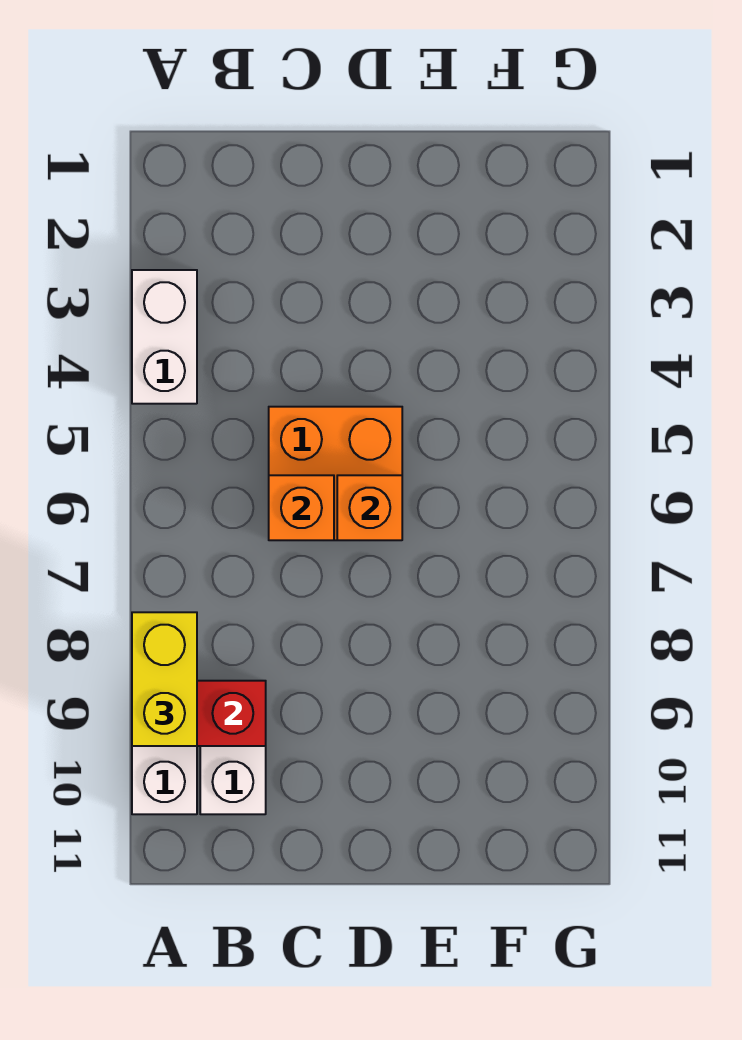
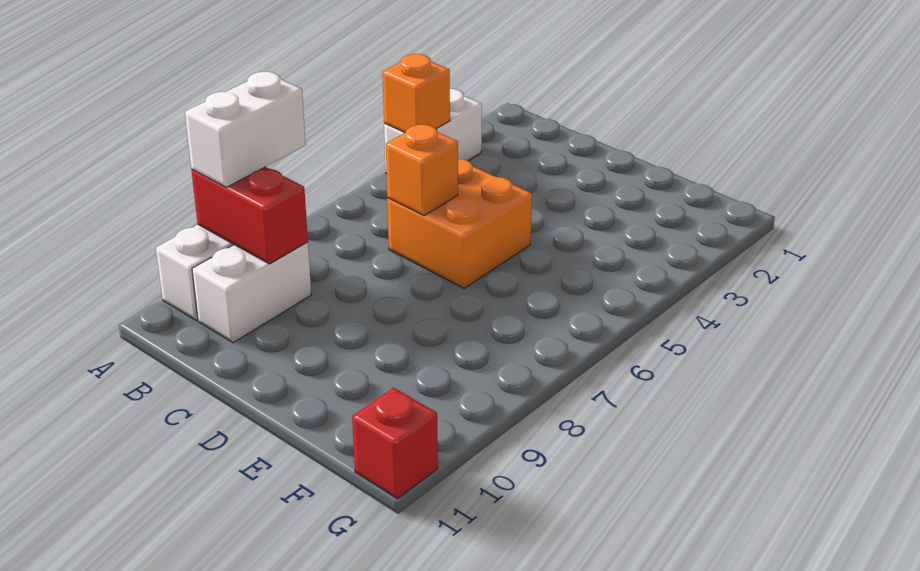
yellow brick A8:A9 level 3 -> white brick A8:A9 level 3
orange brick D6 level 2 -> orange brick A4 level 2
none -> red brick G11 level 1

